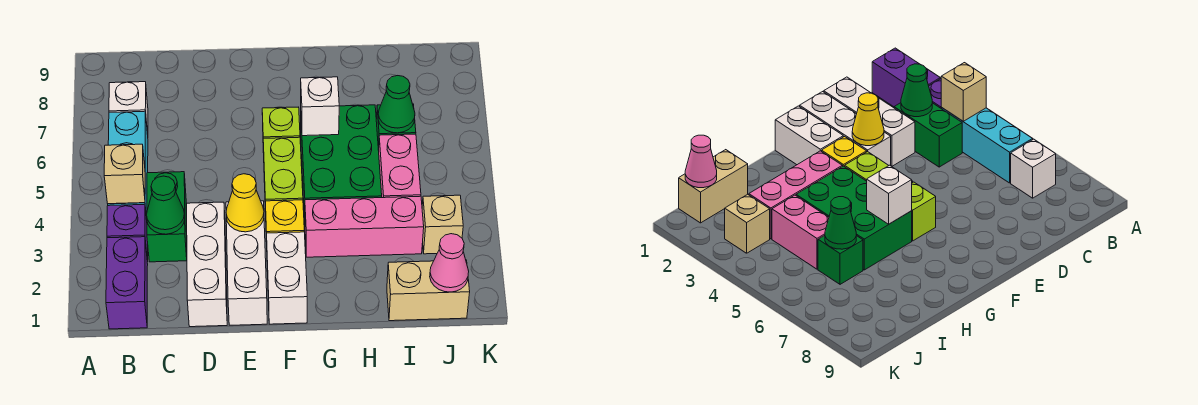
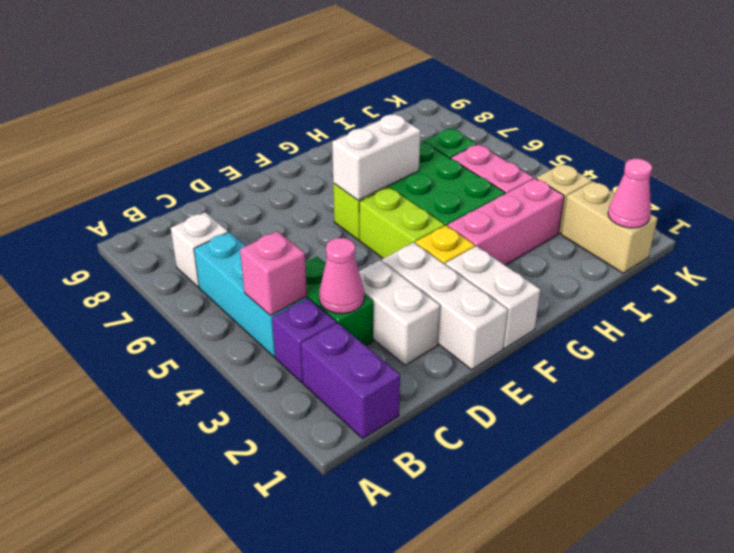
tan brick B4 level 2 -> pink brick B4 level 2
green cone C3 level 2 -> pink cone C3 level 2
white brick D1:D3 level 1 -> white brick D2:D3 level 1
yellow cone E3 level 2 -> none
white brick G6 level 2 -> white brick F6:G6 level 2
tan brick I1:J1 level 1 -> tan brick J1:J2 level 1
green cone I6 level 2 -> none

